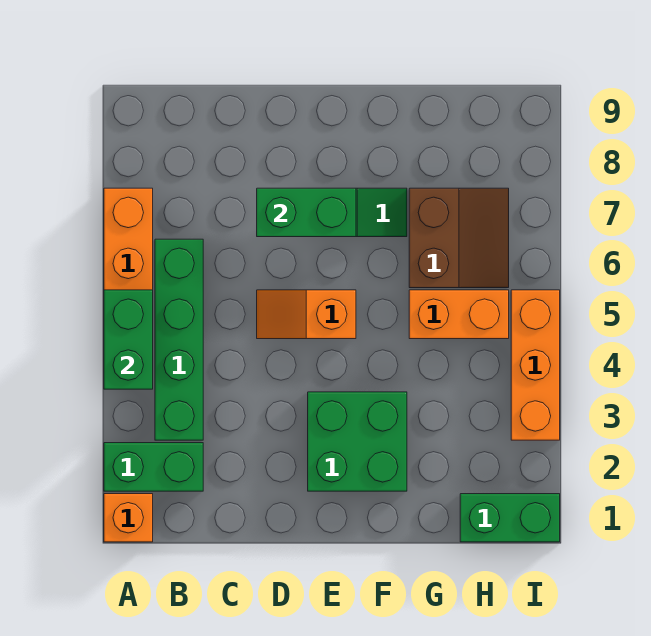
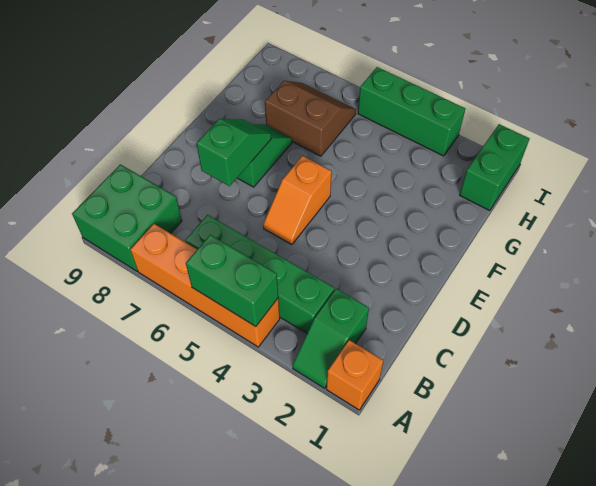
green brick A2:B2 level 1 -> green slope A2:B2 level 1 top B
green brick D7:E7 level 2 -> green slope D7:E7 level 2 top D
green brick E2:F3 level 1 -> green brick A8:B9 level 1
orange brick G5:H5 level 1 -> none
orange brick I3:I5 level 1 -> green brick I3:I5 level 1

